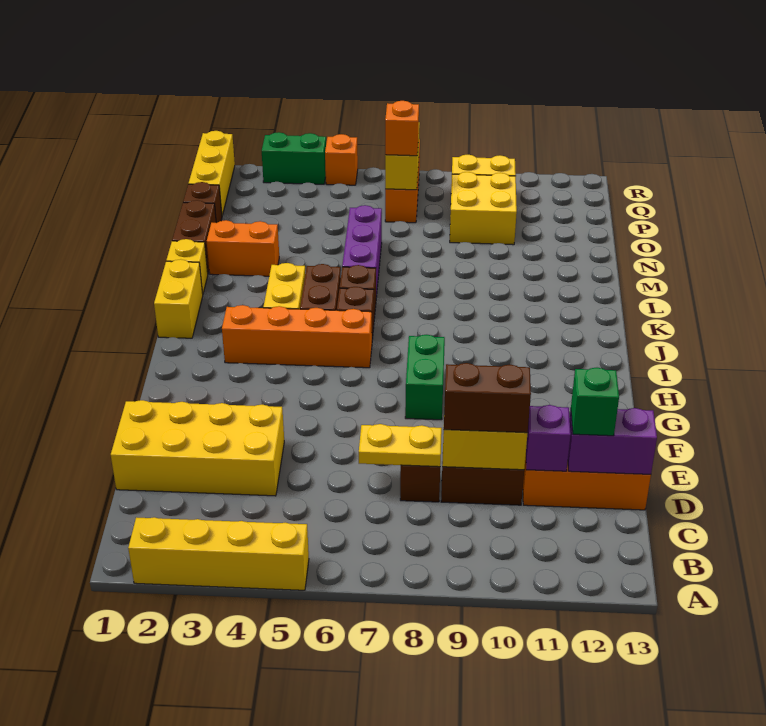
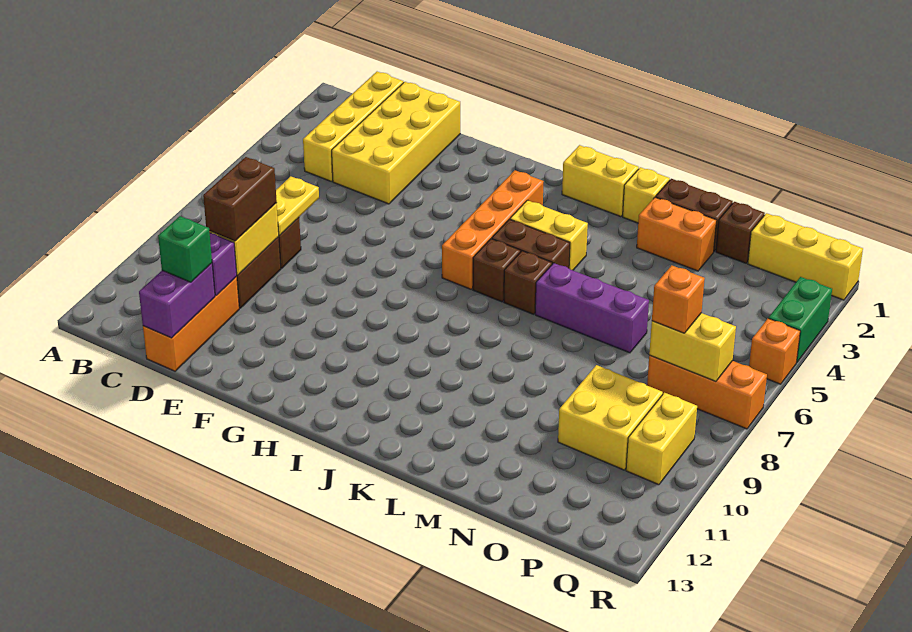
yellow brick A2:A5 level 1 -> yellow brick C1:C4 level 1
green brick G8:H8 level 1 -> none
orange brick M2:M3 level 1 -> orange brick M2:N2 level 1

